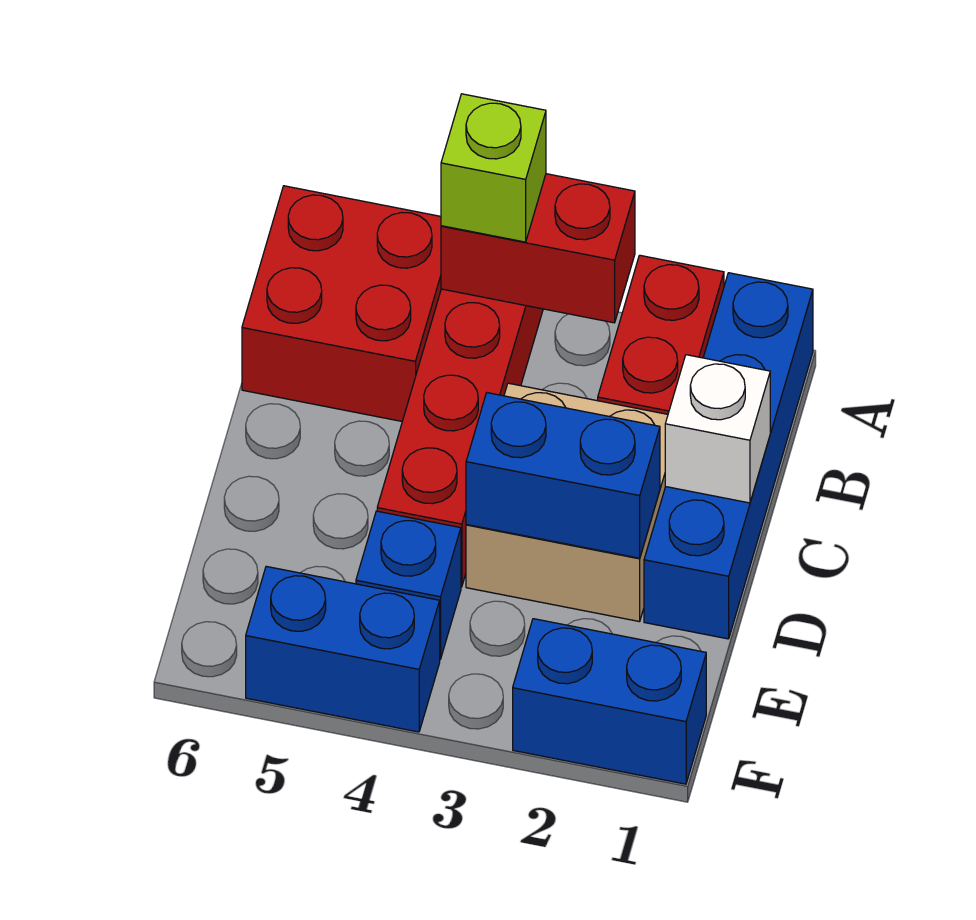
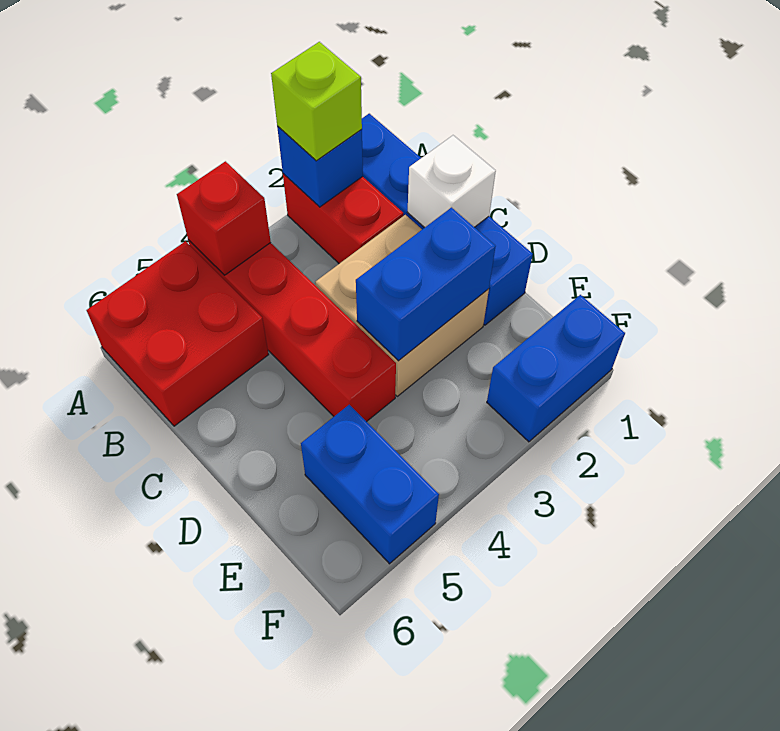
red brick A3:A4 level 2 -> red brick A4 level 2
lime brick A4 level 3 -> lime brick A2 level 3
blue brick E4 level 1 -> blue brick A2 level 2
blue brick F4:F5 level 1 -> blue brick E5:F5 level 1

